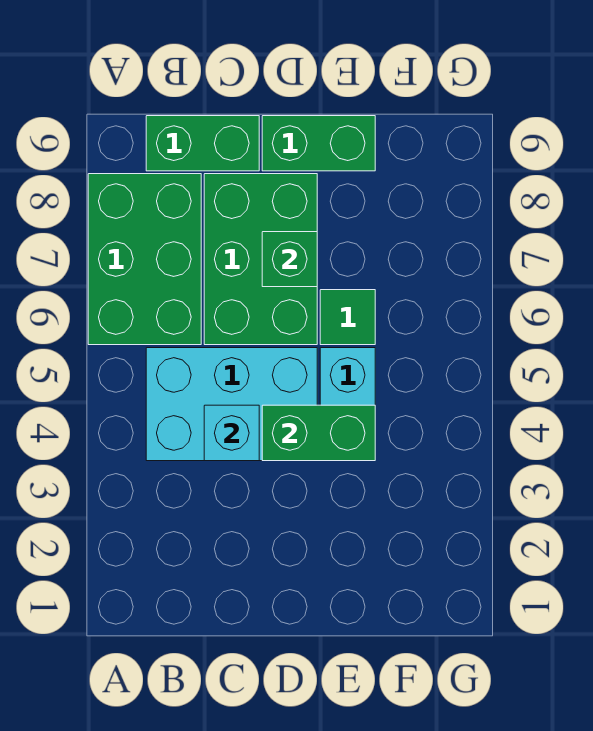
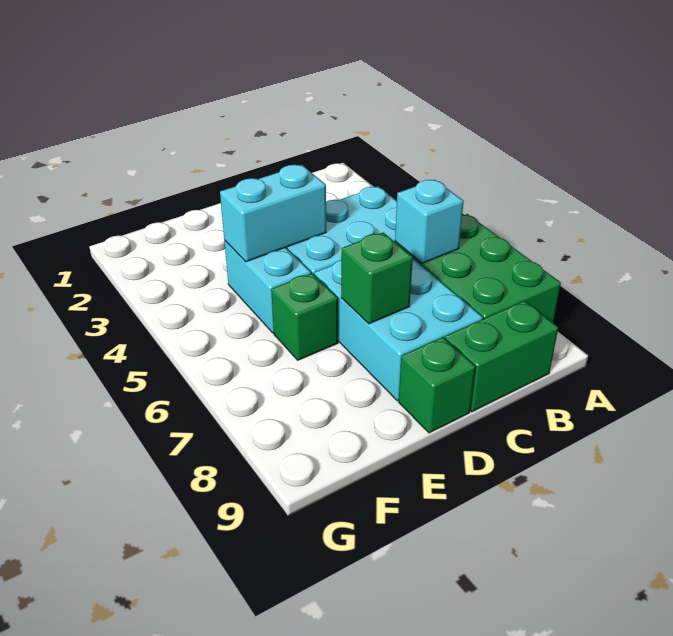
cyan brick C4 level 2 -> cyan brick B6 level 2
green brick C6:D8 level 1 -> cyan brick C6:D8 level 1
green brick D4:E4 level 2 -> cyan brick D4:E4 level 2
green brick D9:E9 level 1 -> green brick D9 level 1
green tile E6 level 1 -> green brick E6 level 1

